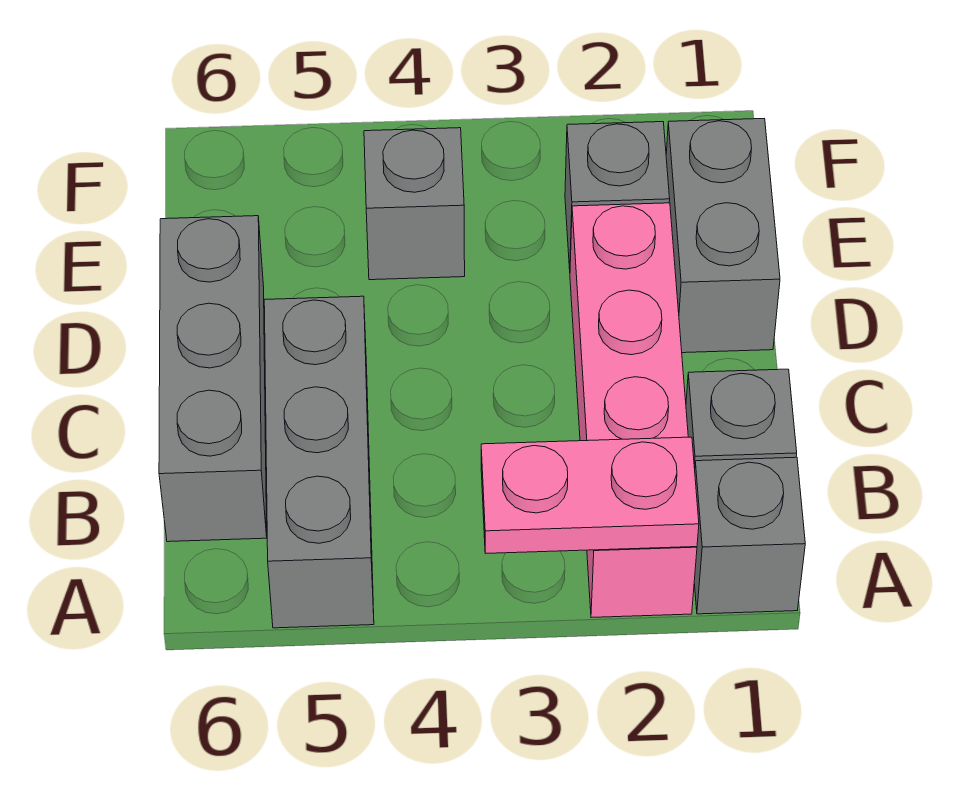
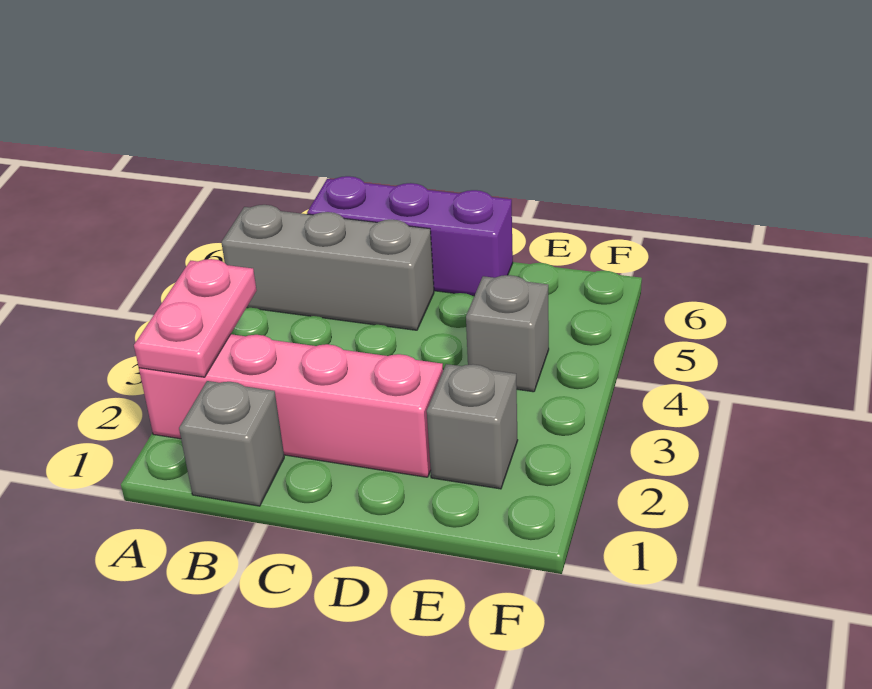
grey brick A1 level 1 -> none
grey brick B6:D6 level 1 -> purple brick B6:D6 level 1
grey brick D1:E1 level 1 -> none

